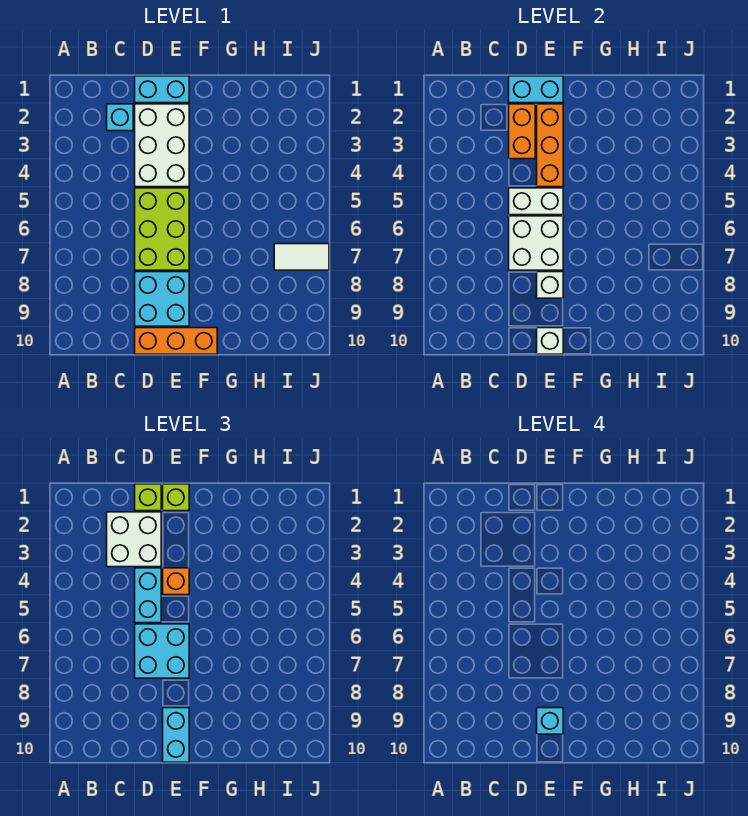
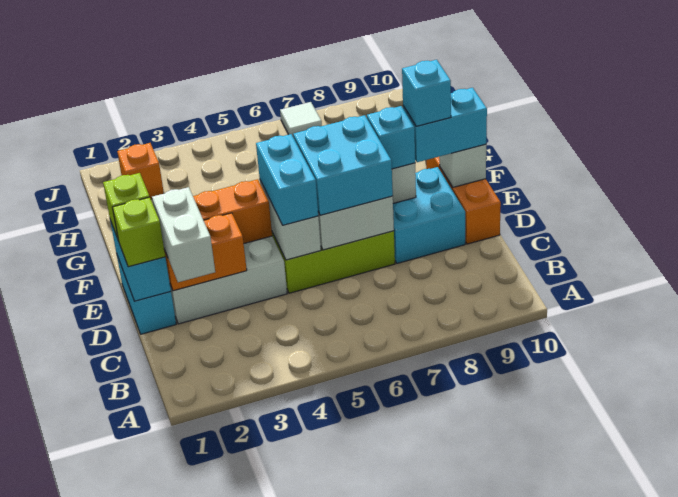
cyan brick C2 level 1 -> cyan brick E8 level 3
white brick C2:D3 level 3 -> white brick C2:D2 level 3
cyan brick D4:D5 level 3 -> cyan brick D5:E5 level 3
orange brick E4 level 3 -> orange brick I2 level 1
white tile I7:J7 level 1 -> white tile J7 level 1

